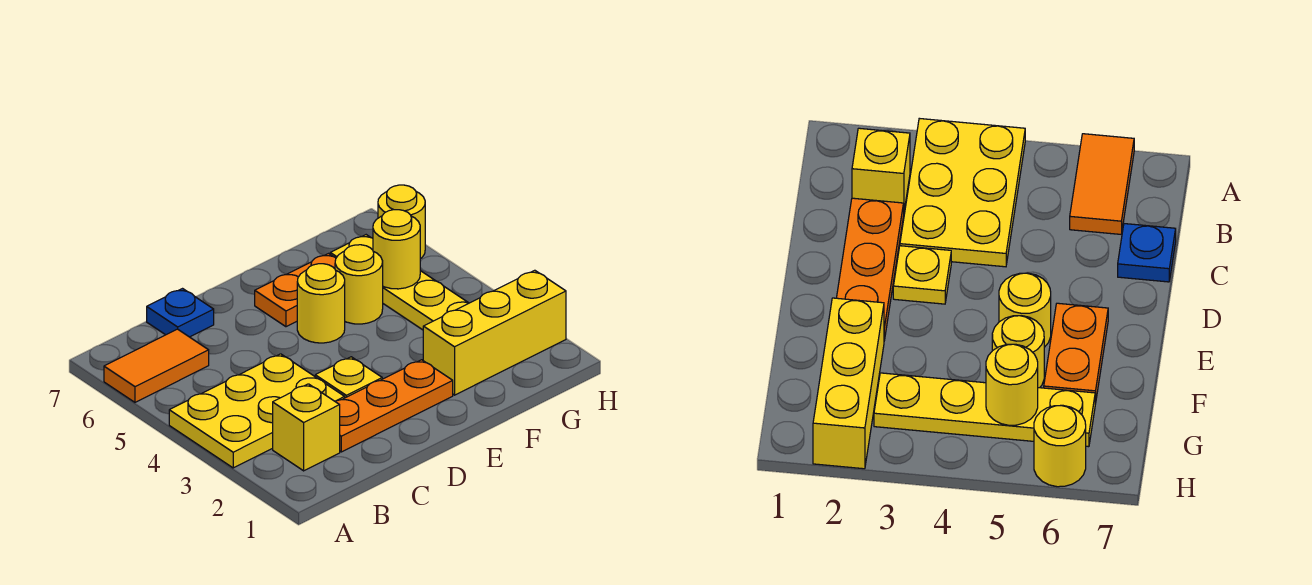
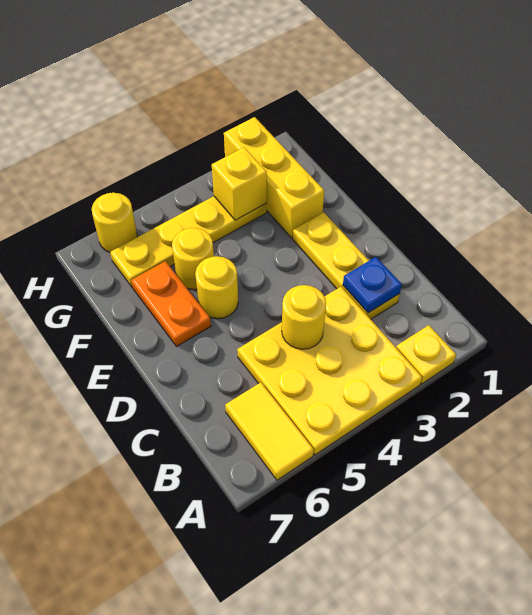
yellow plate A3:C4 level 1 -> yellow plate A3:C5 level 1
orange tile A6:B6 level 1 -> yellow tile A6:B6 level 1
yellow brick B2 level 1 -> yellow brick G3 level 2
orange plate C2:E2 level 1 -> yellow plate C2:E2 level 1
blue plate C7 level 1 -> blue plate C2 level 2
yellow plate D3 level 1 -> yellow plate A2 level 1
yellow round brick G5 level 2 -> yellow round brick C4 level 2

